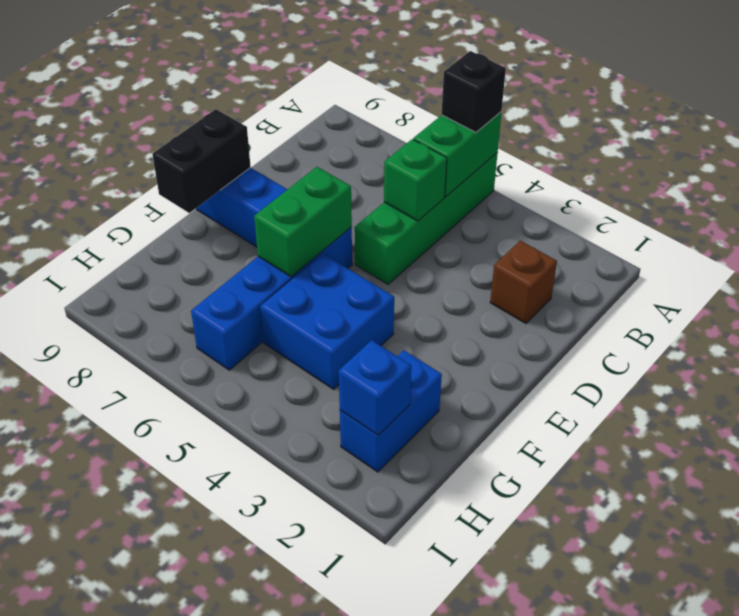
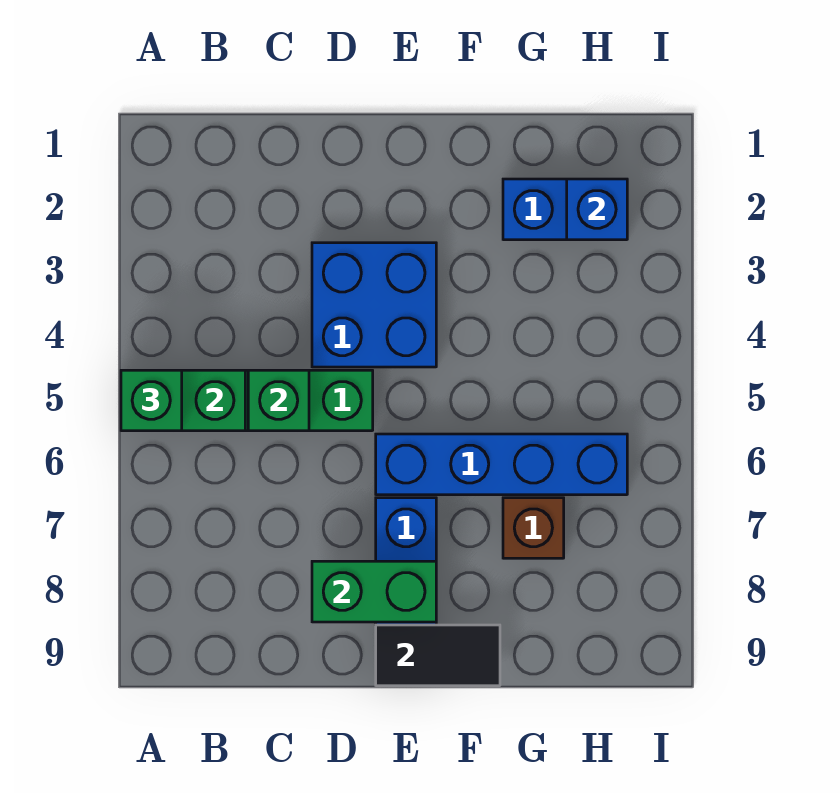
black brick A5 level 3 -> green brick A5 level 3
brown brick C2 level 1 -> brown brick G7 level 1
green brick E6:F6 level 2 -> green brick D8:E8 level 2
black brick E9:F9 level 2 -> black tile E9:F9 level 2
blue brick F4:G5 level 1 -> blue brick D3:E4 level 1

